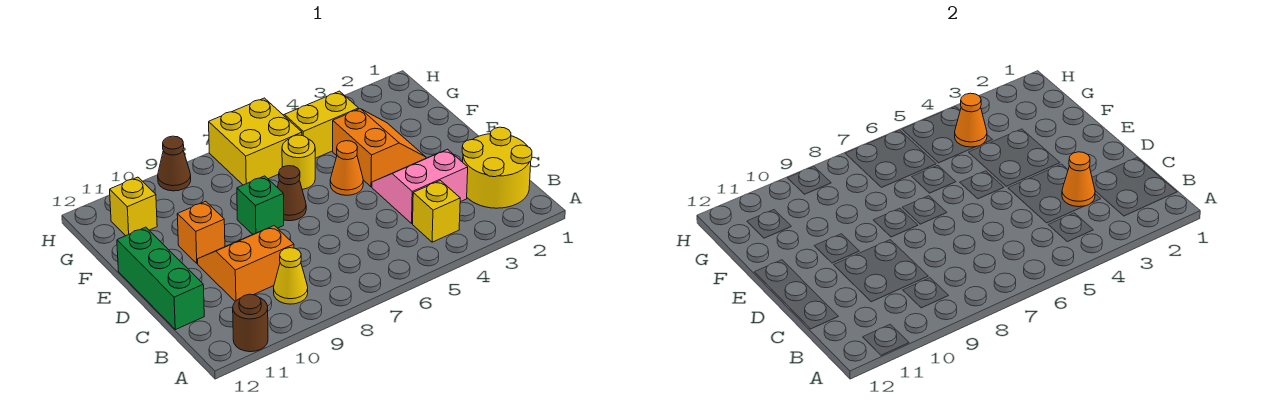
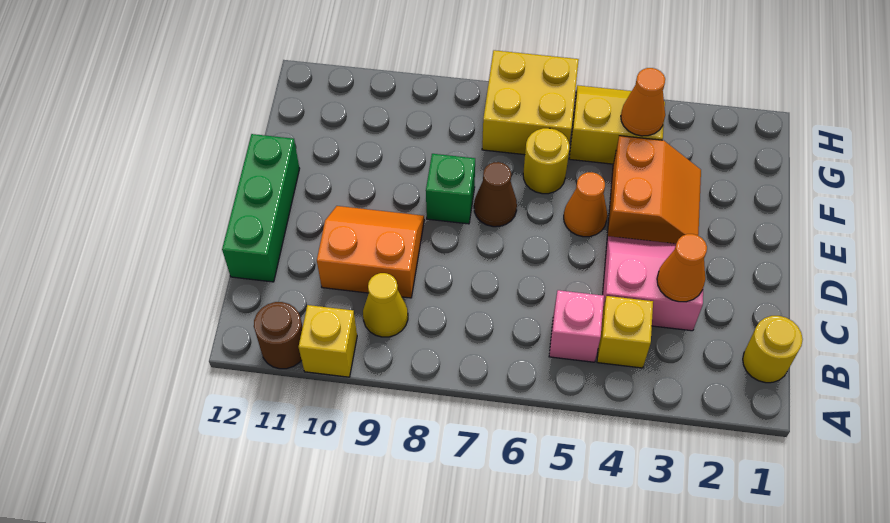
yellow round brick B1:C2 level 1 -> yellow round brick B1 level 1
none -> pink brick B5 level 1
orange brick E10 level 1 -> none
yellow brick G11 level 1 -> yellow brick A10 level 1
brown cone H9 level 1 -> none

